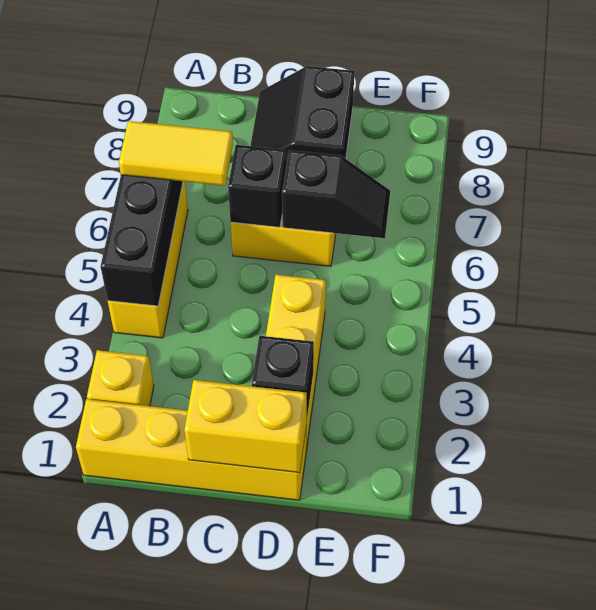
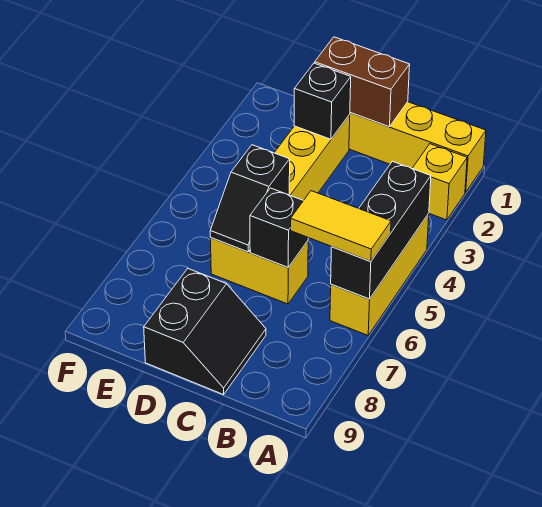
yellow brick C1:D1 level 2 -> brown brick C1:D1 level 2
black slope D6:E6 level 2 top D -> black slope D5:D6 level 2 top 5

